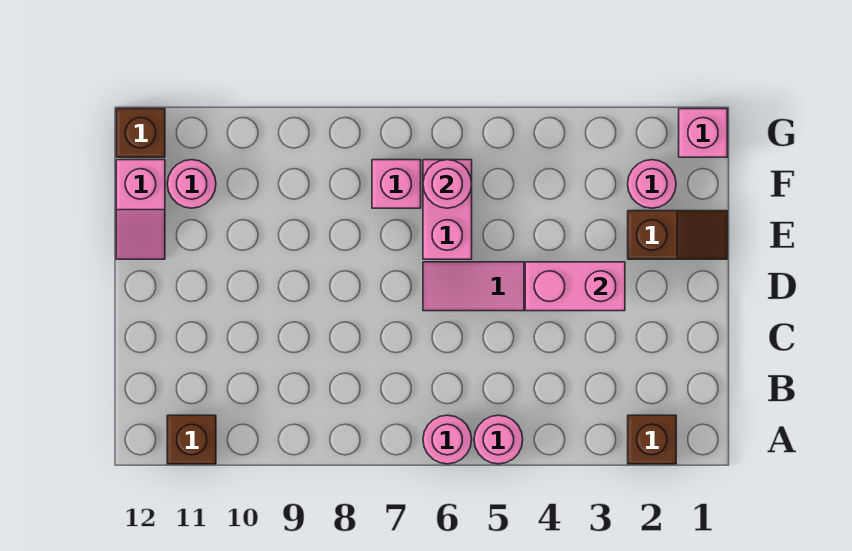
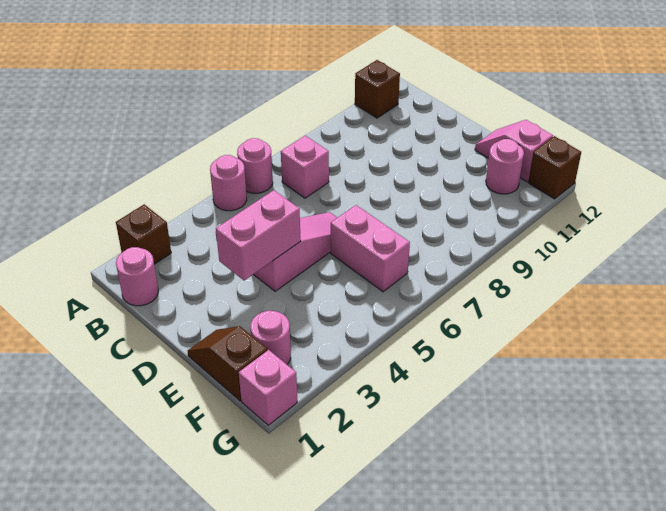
brown slope E1:E2 level 1 top 2 -> brown slope E1:F1 level 1 top F
pink round brick F6 level 2 -> pink round brick B1 level 1
pink brick F7 level 1 -> pink brick B7 level 1

